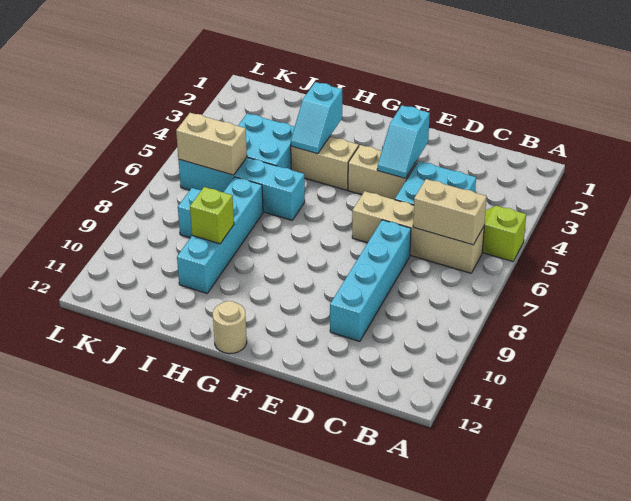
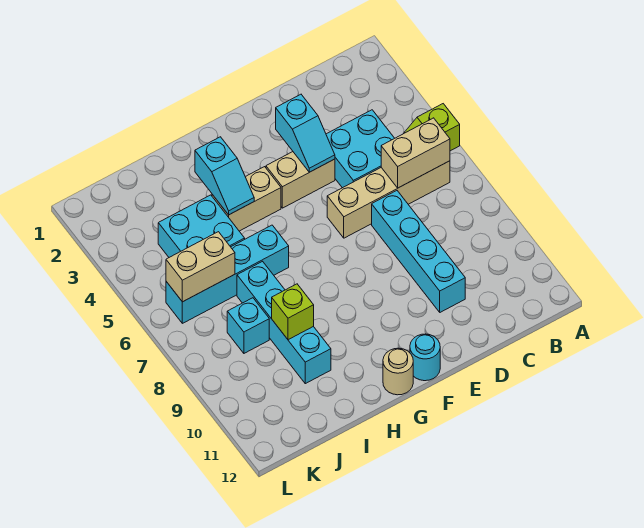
none -> cyan round brick F12 level 1

